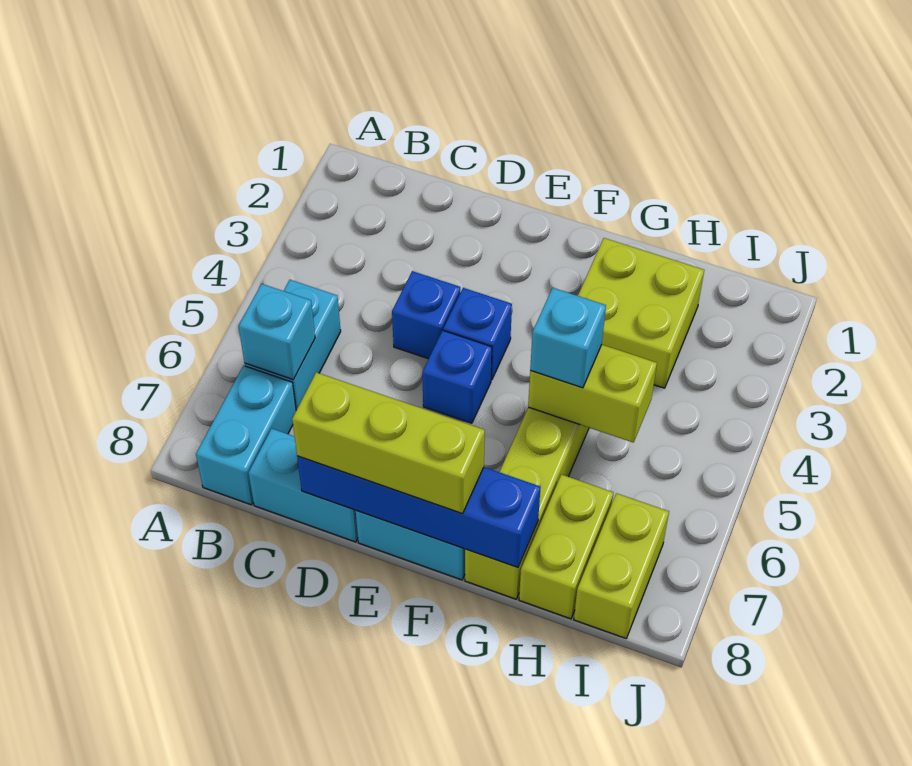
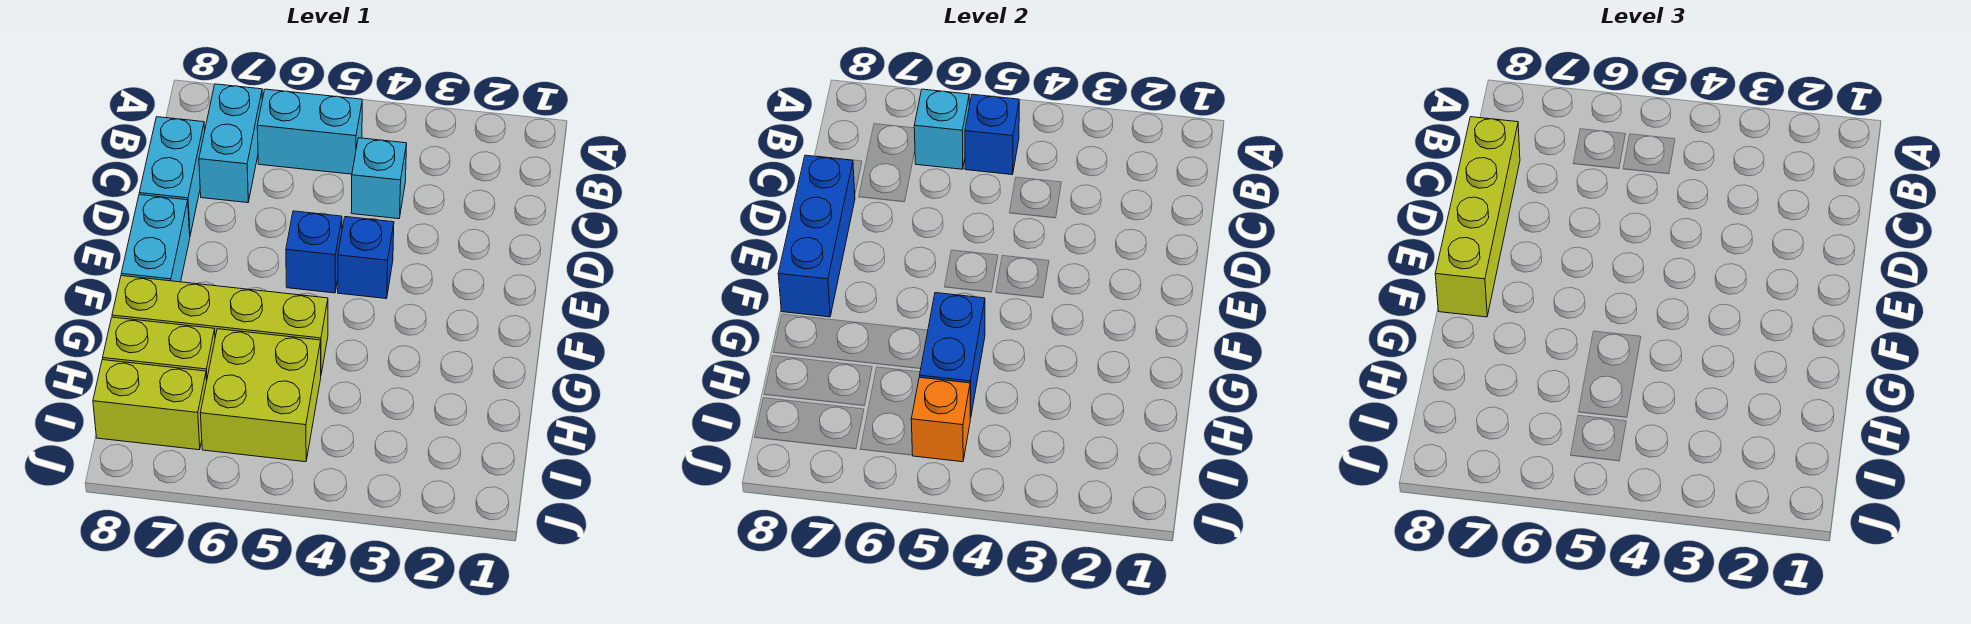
cyan brick B7:B8 level 1 -> cyan brick B7:C7 level 1
blue brick D4 level 1 -> blue brick B5 level 2
blue brick D8:G8 level 2 -> blue brick D8:F8 level 2
lime brick D8:F8 level 3 -> lime brick C8:F8 level 3
lime brick G2:H3 level 1 -> lime brick H5:I6 level 1
lime brick G5:H5 level 2 -> blue brick G5:H5 level 2
cyan brick G5 level 3 -> cyan brick C4 level 1
none -> orange brick I5 level 2

